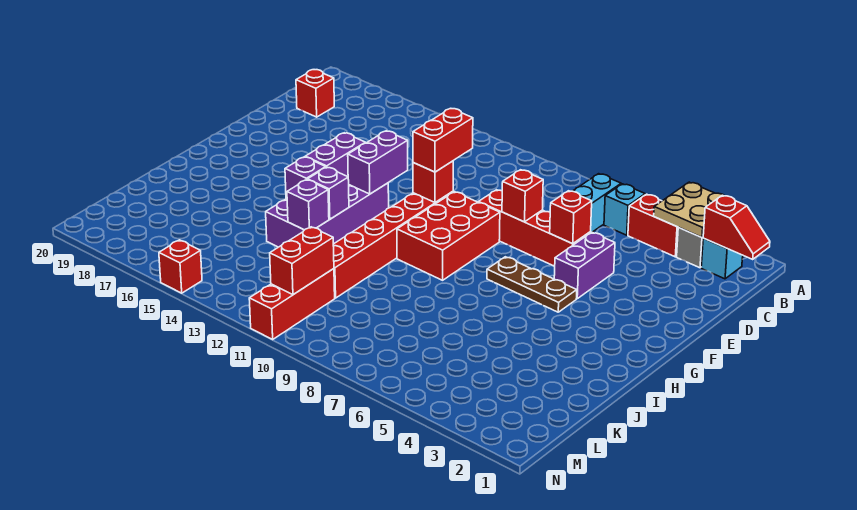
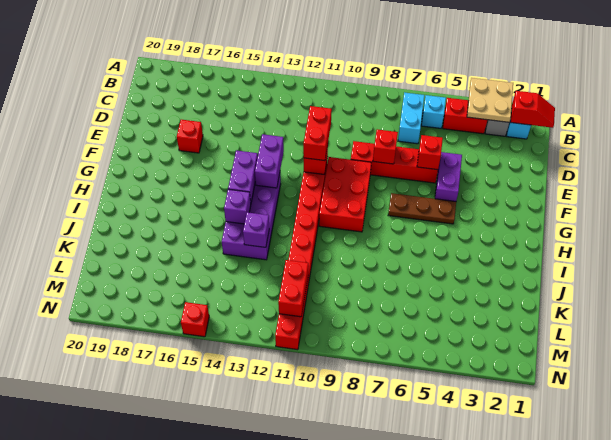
red brick C19 level 1 -> red brick E17 level 1
purple brick I13 level 2 -> none

